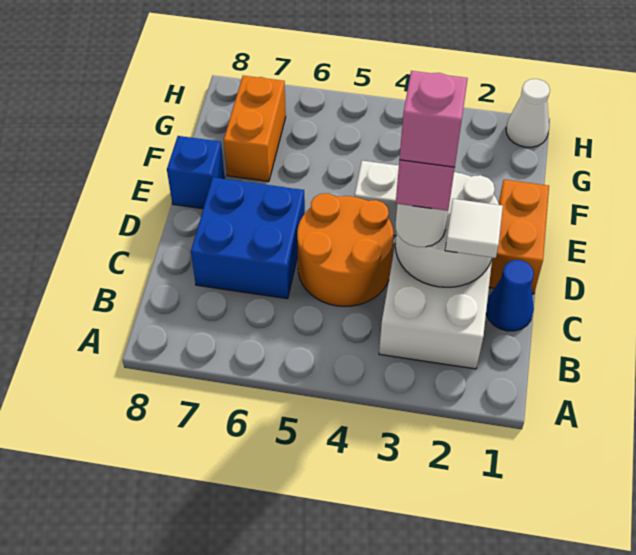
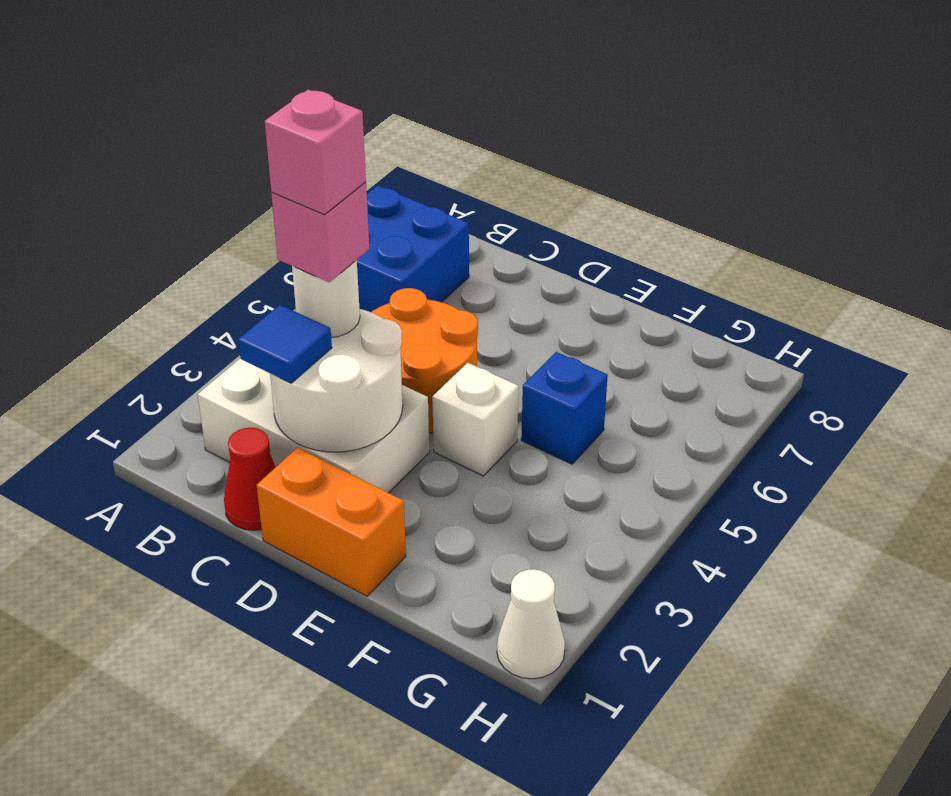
blue cone C1 level 1 -> red cone C1 level 1
white tile C2 level 3 -> blue tile C2 level 3
blue brick C6:D7 level 1 -> blue brick A6:B7 level 1
blue brick E8 level 1 -> blue brick F5 level 1
orange brick F7:G7 level 1 -> none

